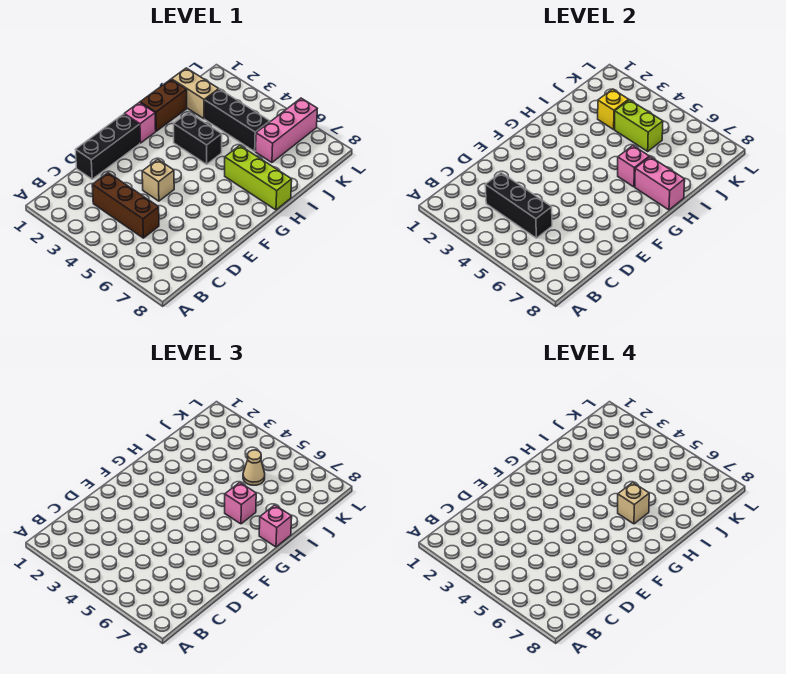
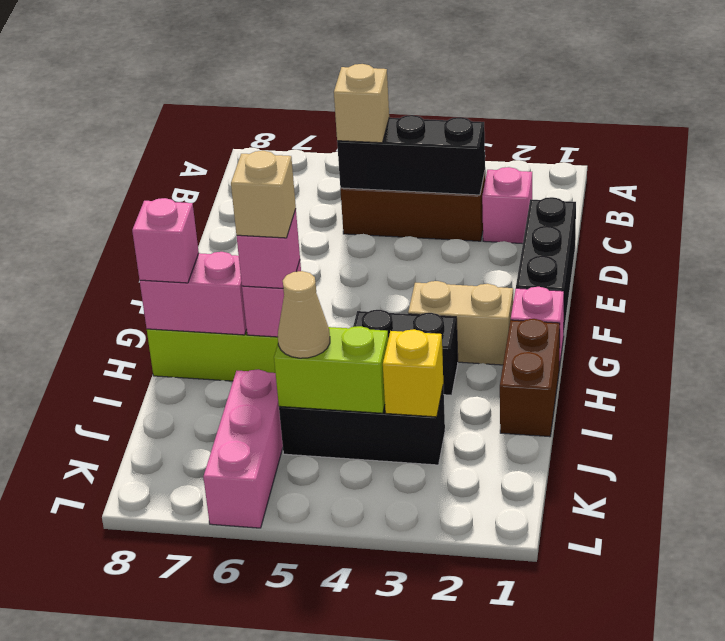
none -> pink brick C2 level 1
tan brick E4 level 1 -> tan brick C5 level 3
tan brick J1:J2 level 1 -> tan brick G2:G3 level 1

